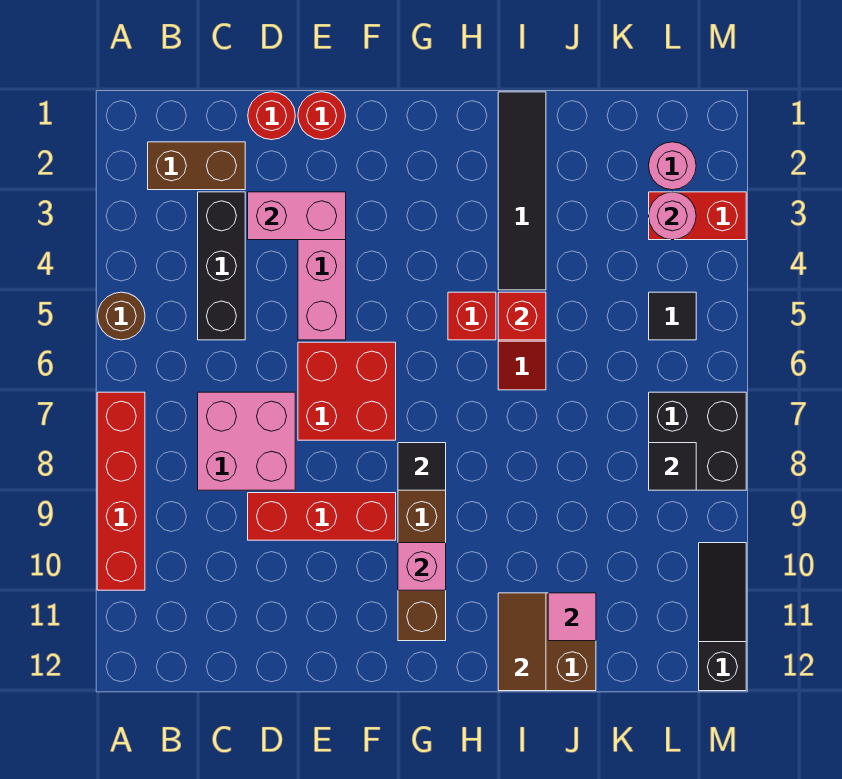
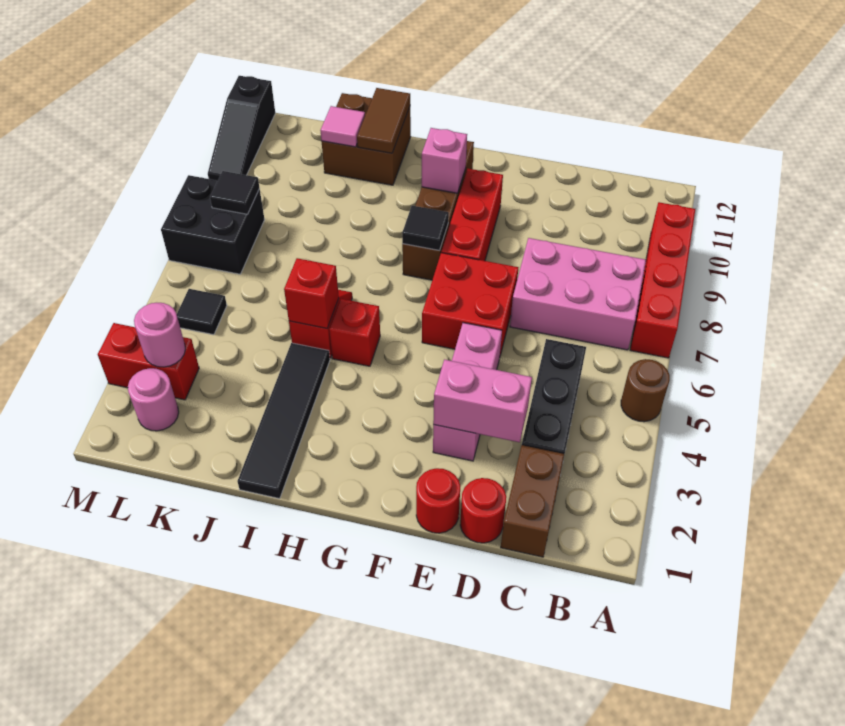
brown brick B2:C2 level 1 -> brown brick C1:C2 level 1
pink brick C7:D8 level 1 -> pink brick B7:D8 level 1
red brick D9:F9 level 1 -> red brick F8:F10 level 1

